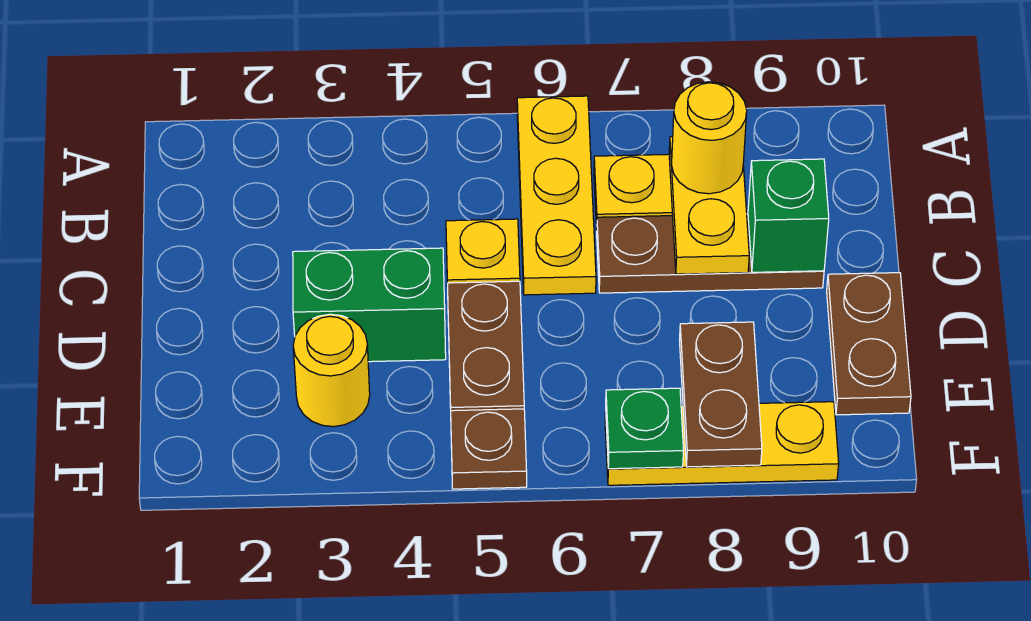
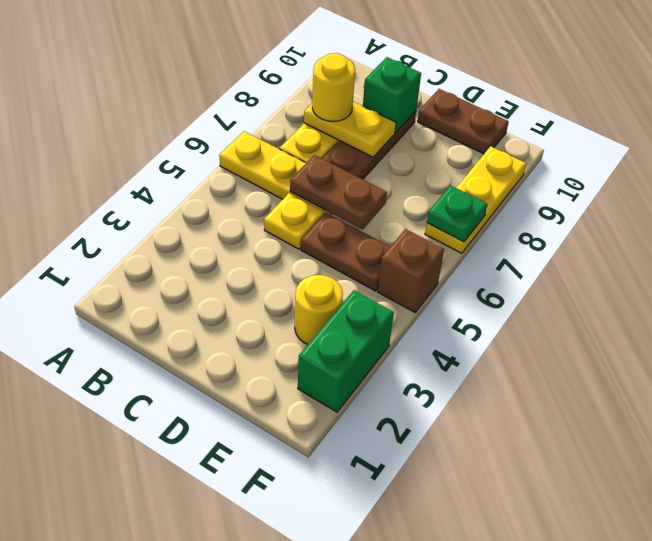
green brick D3:D4 level 1 -> green brick F2:F3 level 1
brown plate E8:F8 level 2 -> brown plate C6:D6 level 2
brown plate F5 level 1 -> brown brick F5 level 1

